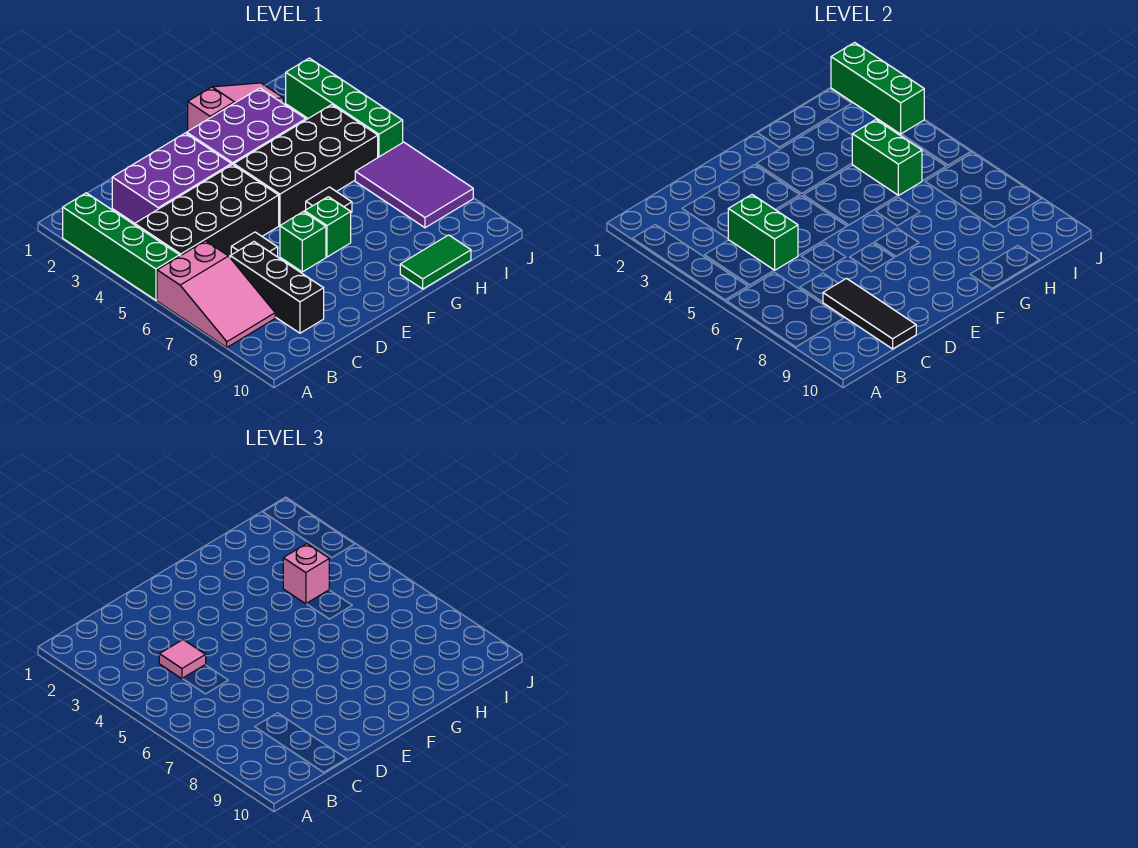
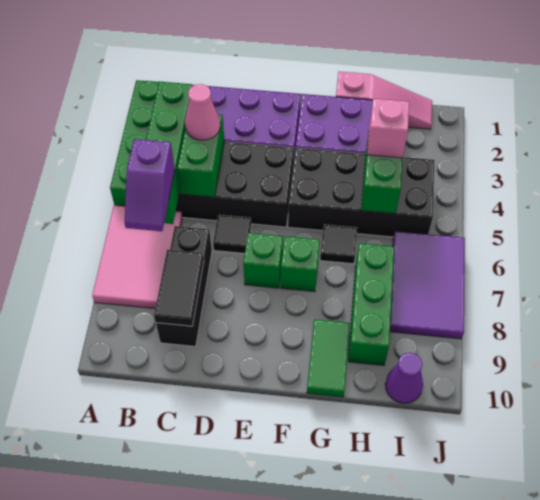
pink slope A6:B8 level 1 top 6 -> pink tile A6:B8 level 1
none -> purple slope B6:B7 level 3 top 6
pink tile C4 level 3 -> pink cone C4 level 3
black tile C8:C10 level 2 -> black tile C8:C9 level 2
green tile G10:H10 level 1 -> green tile G9:G10 level 1
none -> purple cone I10 level 1
green brick J1:J3 level 2 -> green brick H7:H9 level 1
green brick J2:J5 level 1 -> green brick B3:B6 level 2

